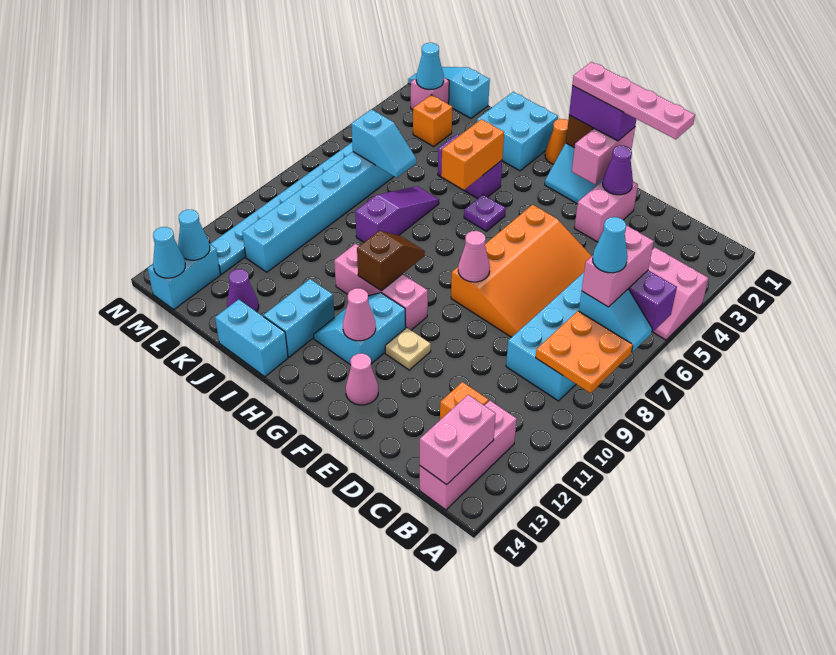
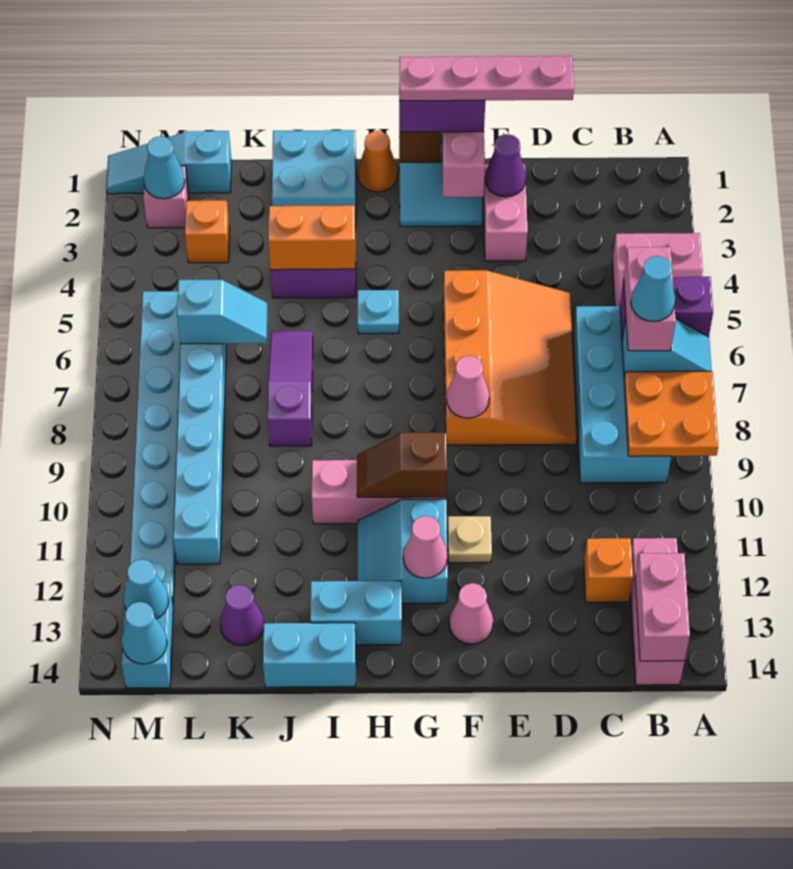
purple plate H5 level 1 -> cyan plate H5 level 1
brown slope H9:H10 level 2 top 10 -> brown slope G10:H10 level 2 top G
orange brick I4:I5 level 2 -> orange brick I4:J4 level 2
cyan brick I12:I13 level 1 -> cyan brick H13:I13 level 1

